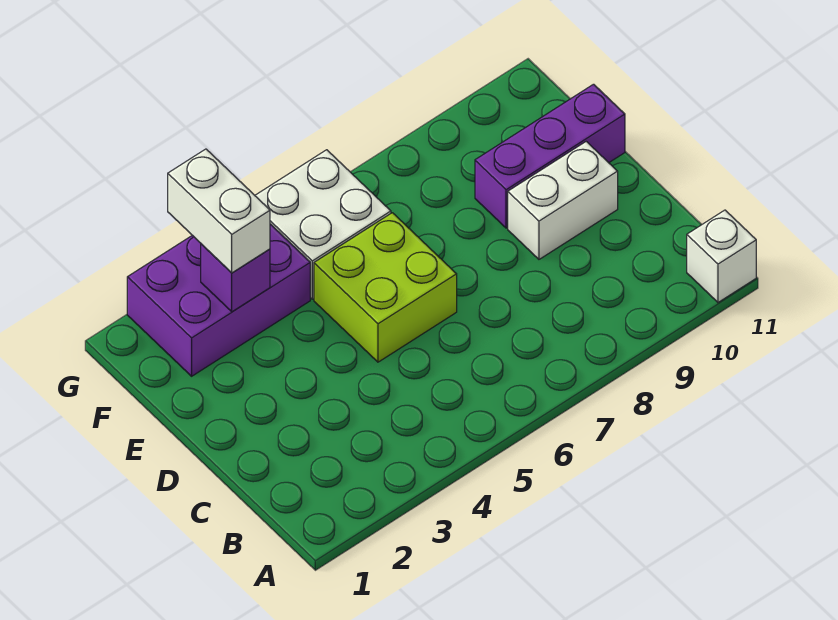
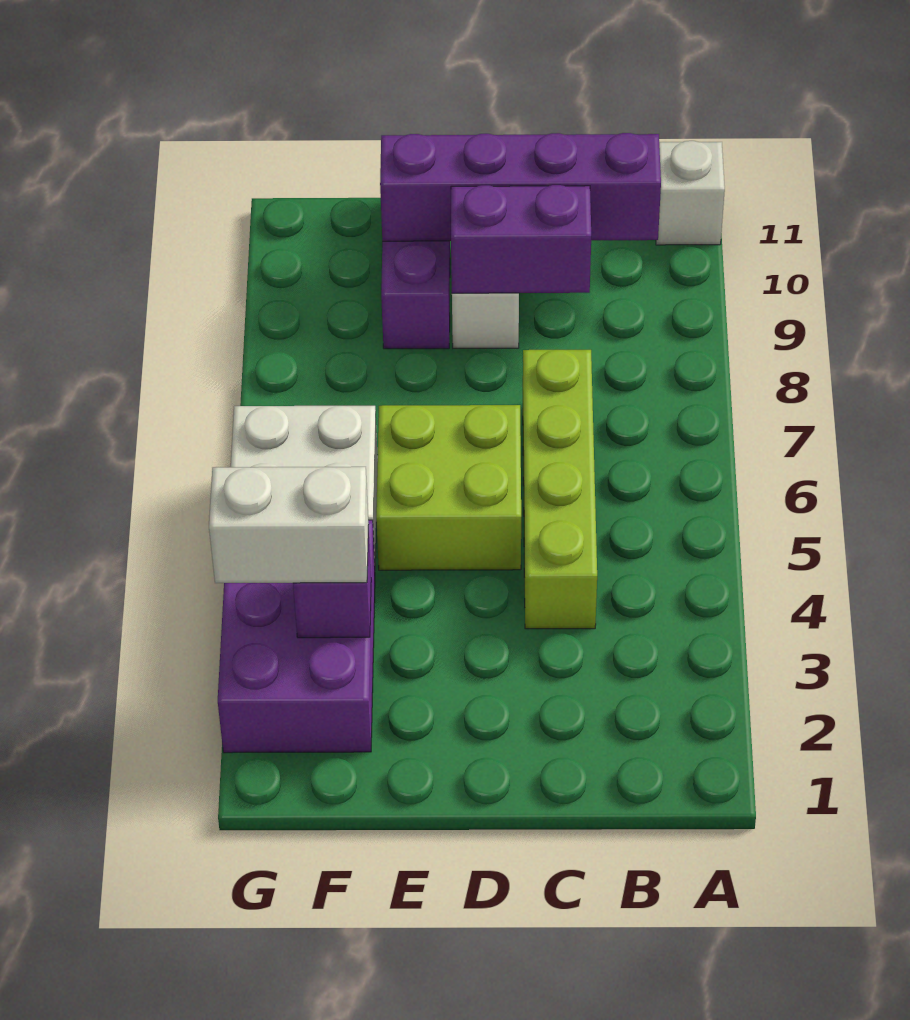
none -> purple brick B10:E10 level 2
none -> lime brick C4:C7 level 1
none -> purple brick C9:D9 level 2

